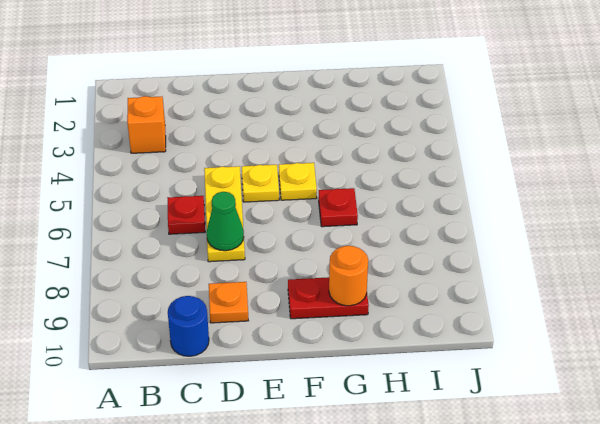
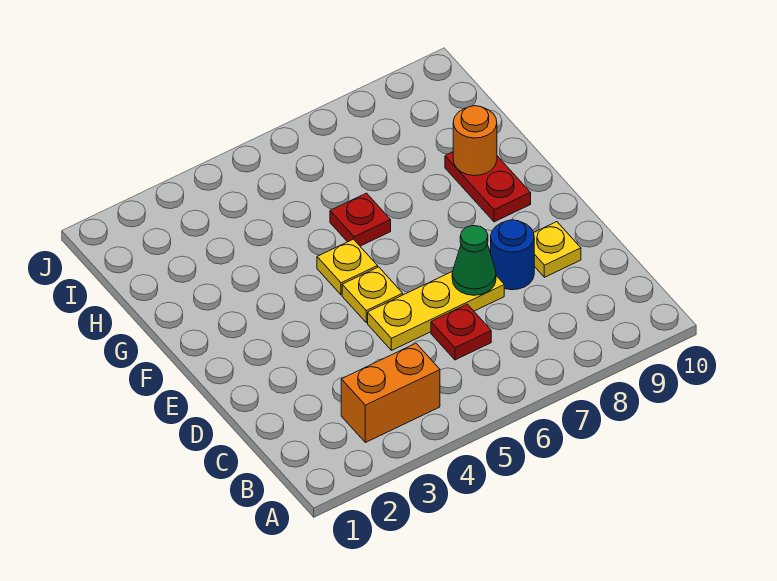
orange brick B3 level 1 -> orange brick B3:B4 level 1
blue round brick C10 level 1 -> blue round brick D8 level 1
orange plate D9 level 1 -> yellow plate D9 level 1

